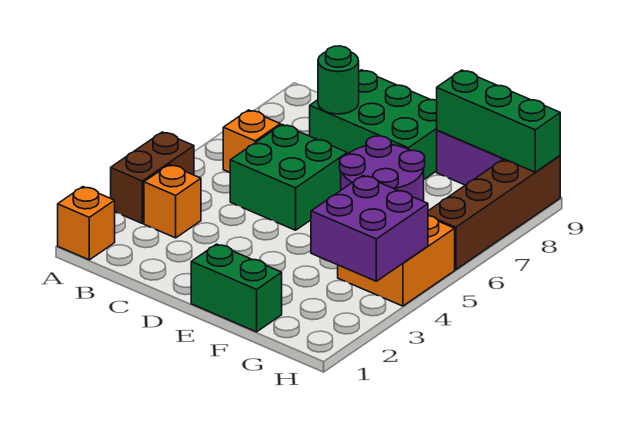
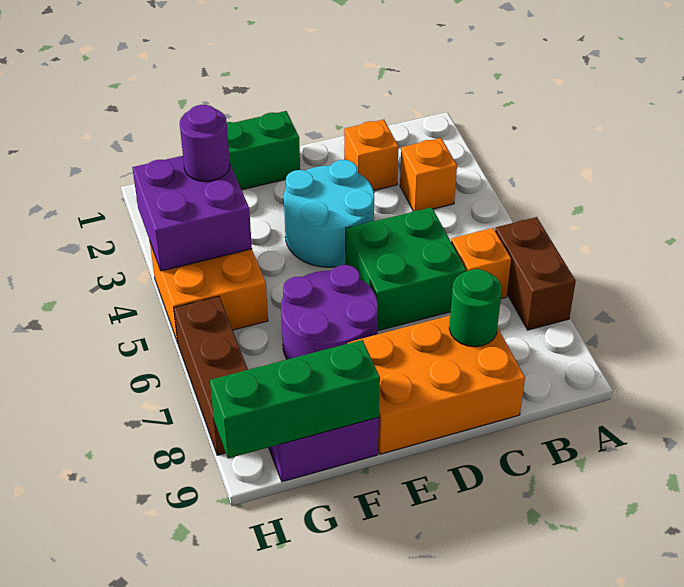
orange brick A1 level 1 -> orange brick C2 level 1
brown brick A3:A4 level 1 -> brown brick A6:A7 level 1
green brick C8:E9 level 1 -> orange brick C8:E9 level 1
none -> cyan round brick D3:E4 level 1
none -> purple round brick G3 level 3
brown brick H6:H9 level 1 -> brown brick H6:H8 level 1

